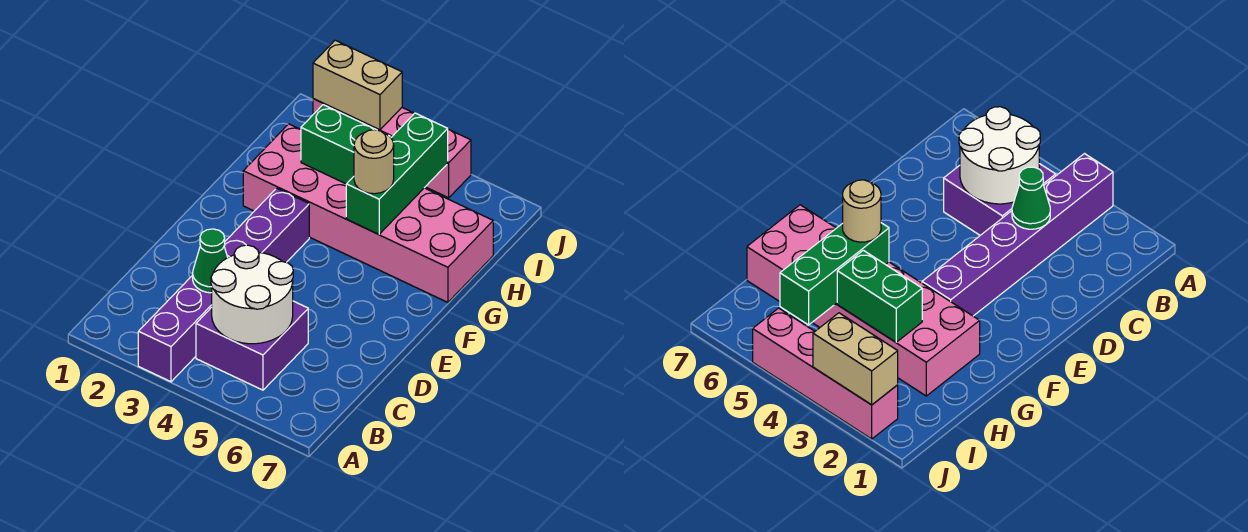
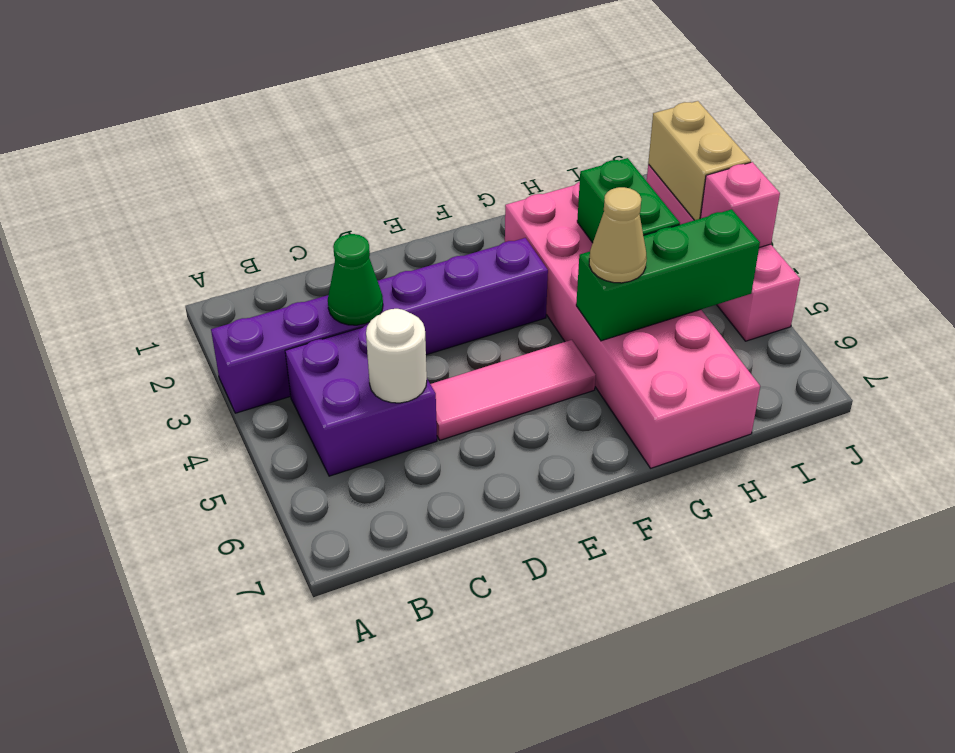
white round brick B4:C5 level 2 -> white round brick C5 level 2
none -> pink tile D5:F5 level 1
tan round brick G5 level 3 -> tan cone G5 level 3
none -> pink brick J4 level 2

